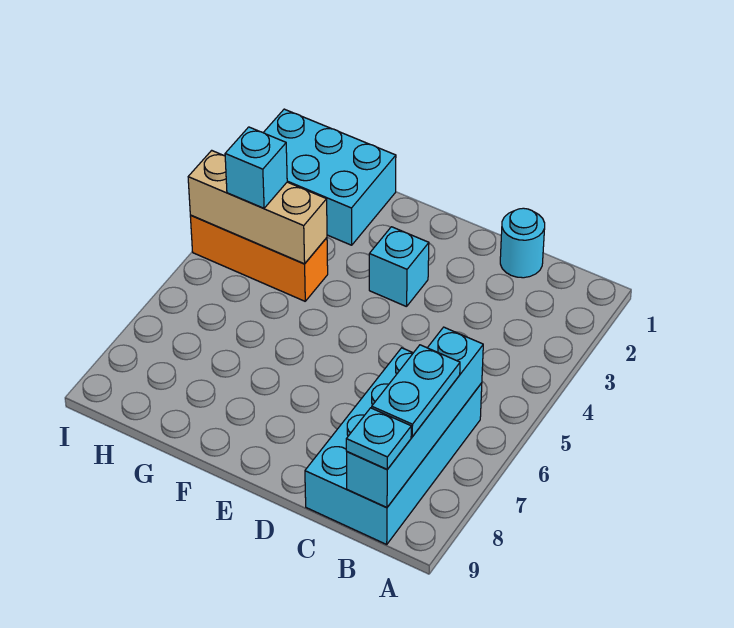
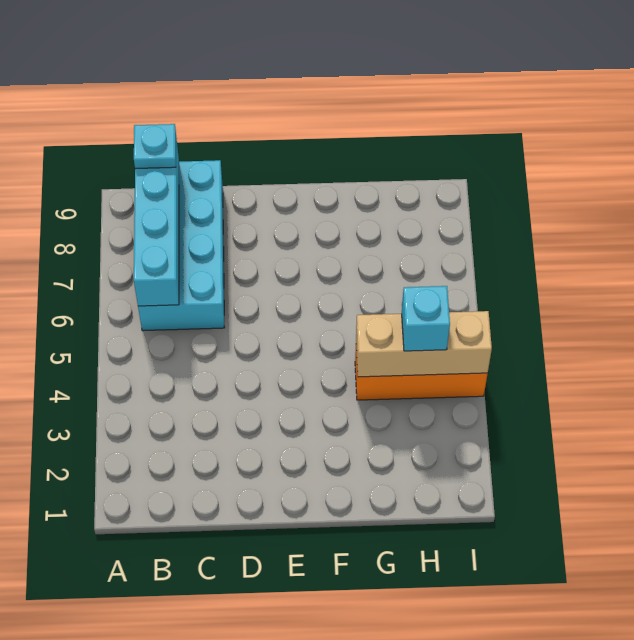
cyan plate B7:B8 level 3 -> none
cyan round brick C1 level 1 -> none
cyan brick E3 level 1 -> none
cyan brick G1:I2 level 1 -> none

